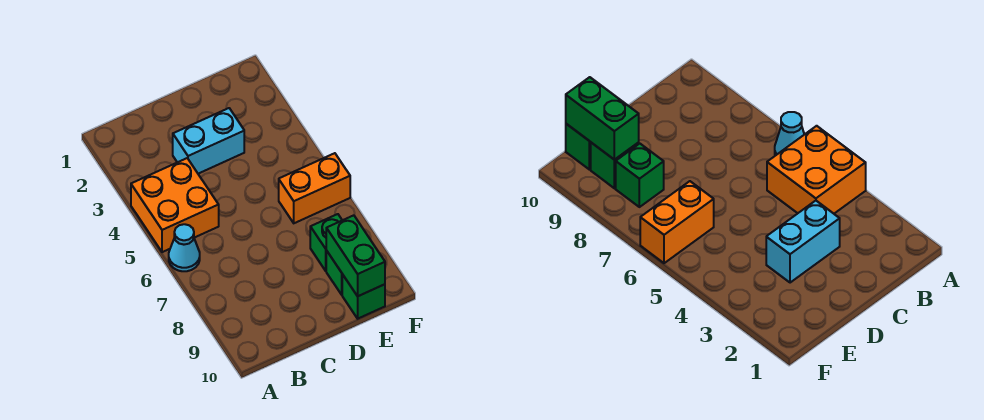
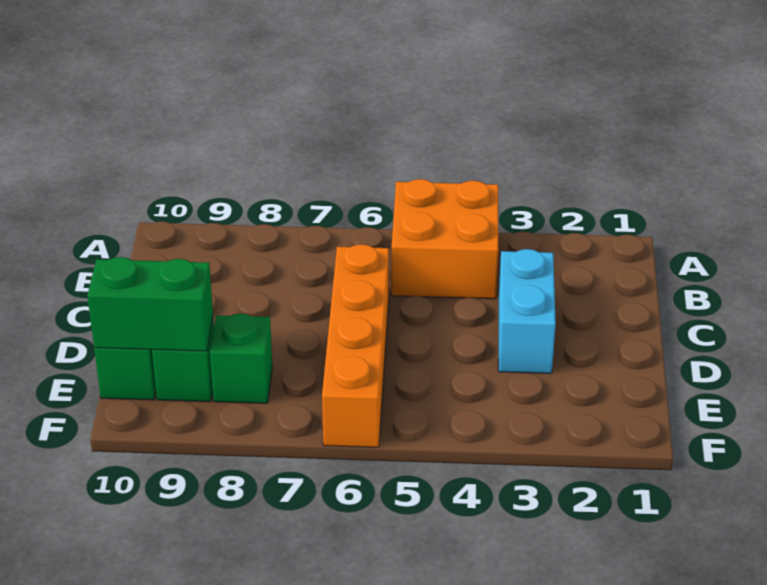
cyan cone A6 level 1 -> none
orange brick E6:F6 level 1 -> orange brick C6:F6 level 1

